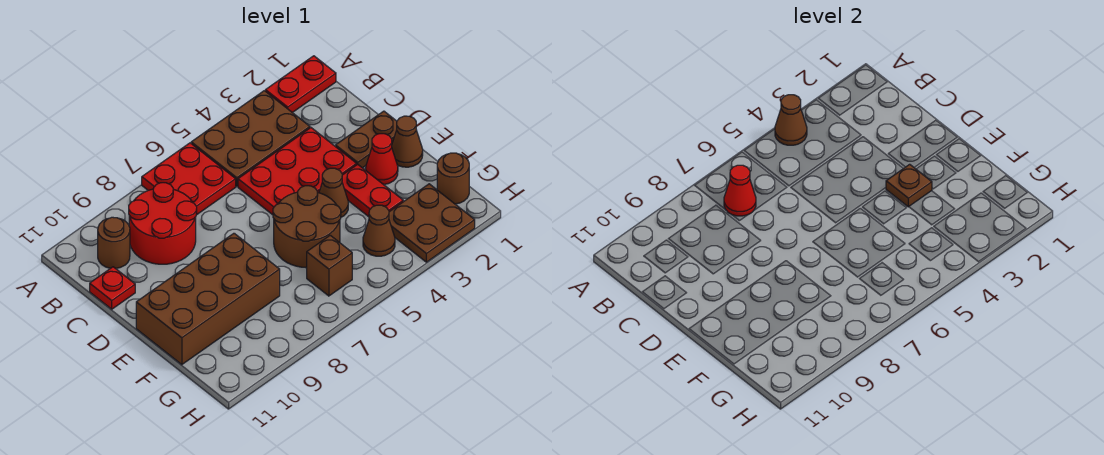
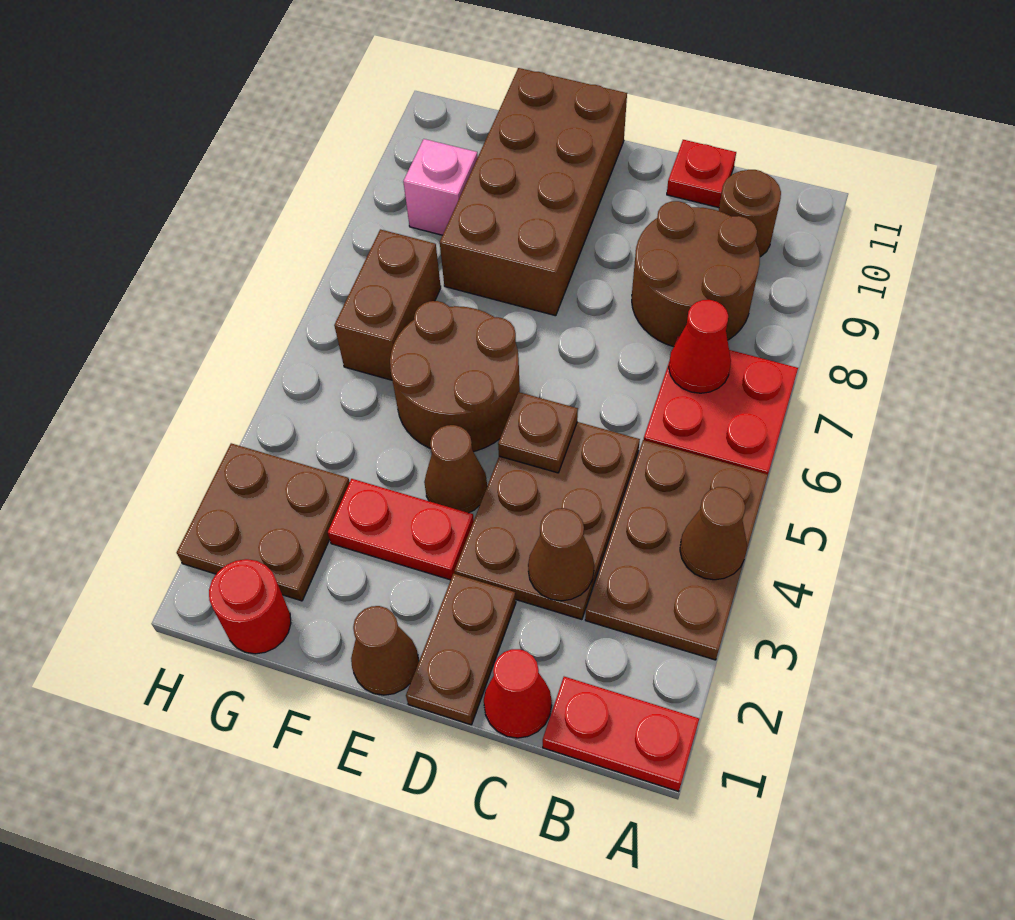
red plate A1:A2 level 1 -> red plate A1:B1 level 1
red round brick B8:C9 level 1 -> brown round brick B8:C9 level 1
red plate C3:D5 level 1 -> brown plate C3:D5 level 1
red cone E2 level 1 -> red cone C1 level 1
brown plate E3 level 2 -> brown plate D5 level 2
brown round brick G1 level 1 -> red round brick G1 level 1
brown cone G4 level 1 -> brown cone C3 level 2
brown brick G6 level 1 -> brown brick G6:G7 level 1
none -> pink brick G9 level 1

